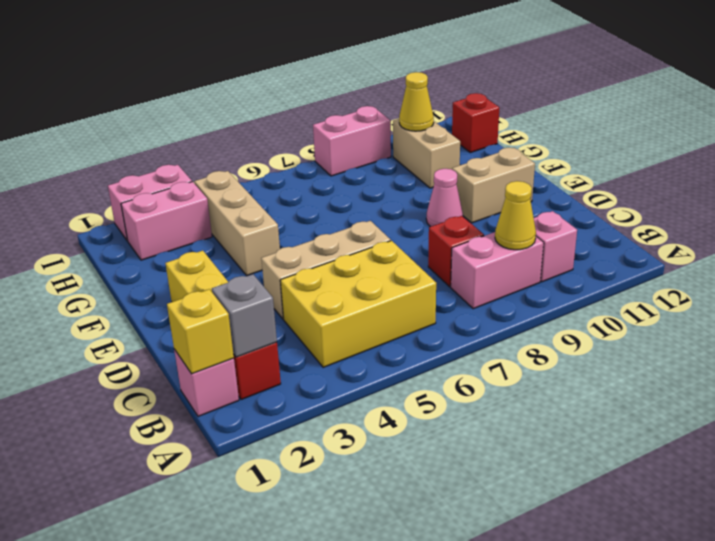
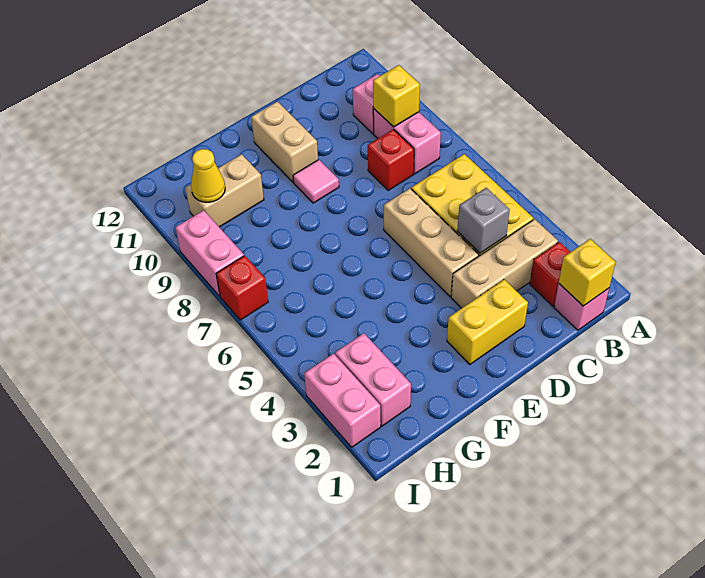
grey brick B2 level 2 -> grey brick C4 level 2
yellow cone B9 level 2 -> yellow brick B9 level 2
pink cone E9 level 1 -> pink tile E9 level 1
tan brick F4:H4 level 1 -> tan brick B3:D3 level 1
red brick H12 level 1 -> red brick I7 level 1

